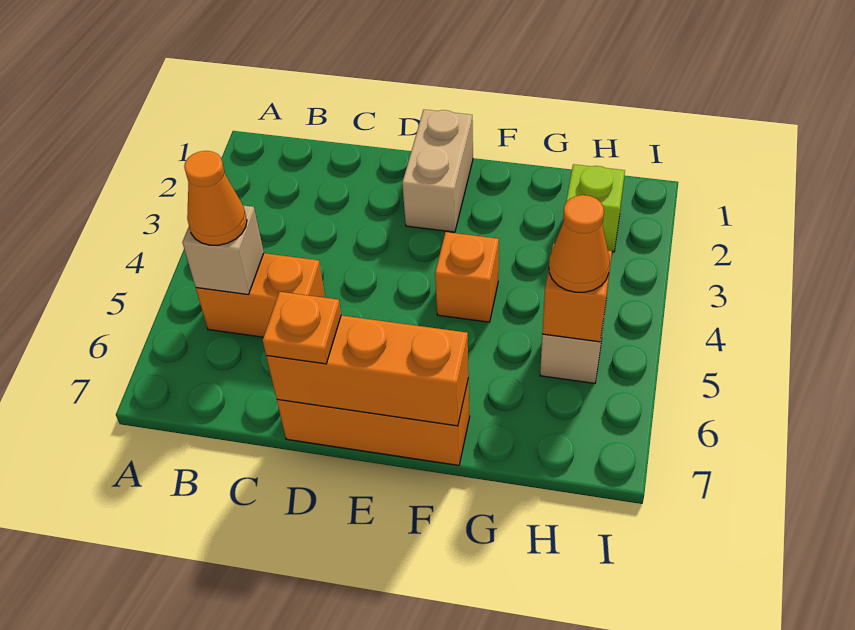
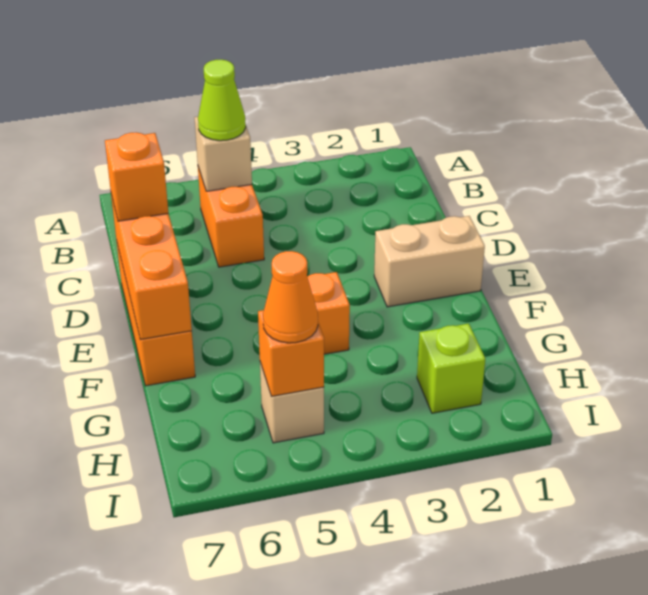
orange cone B5 level 3 -> lime cone B5 level 3
orange plate D7 level 3 -> orange brick D7 level 3

